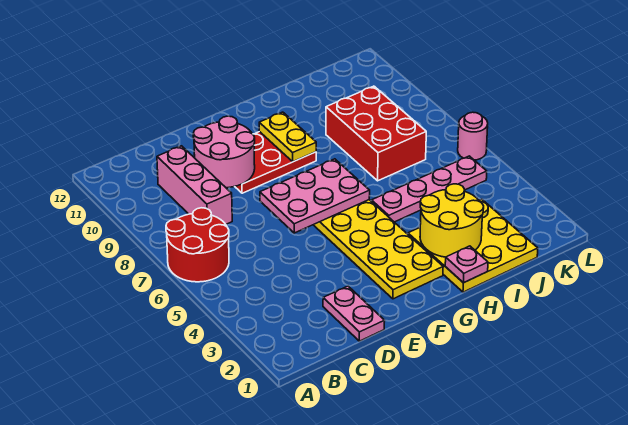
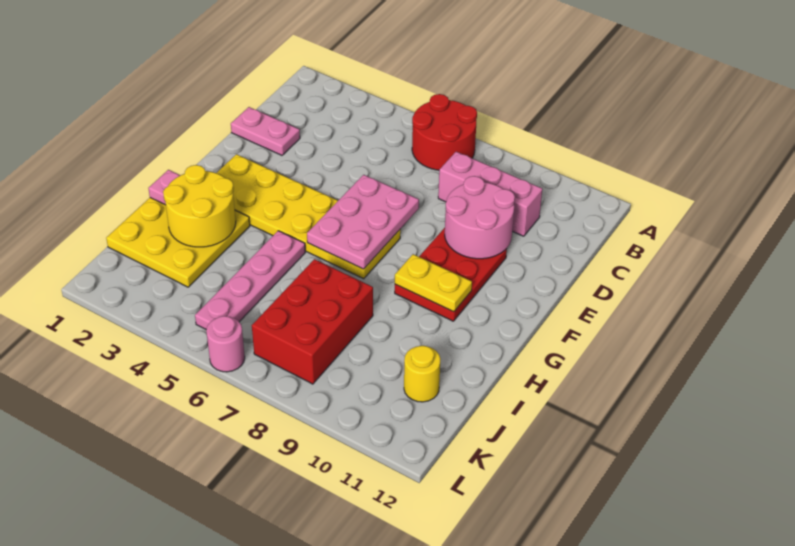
red brick I7:J9 level 1 -> red brick I7:K8 level 1
none -> yellow round brick J11 level 1

